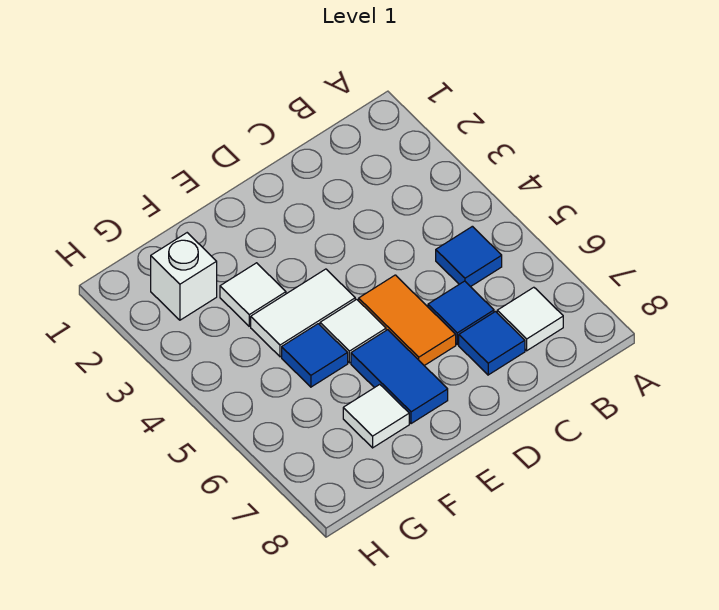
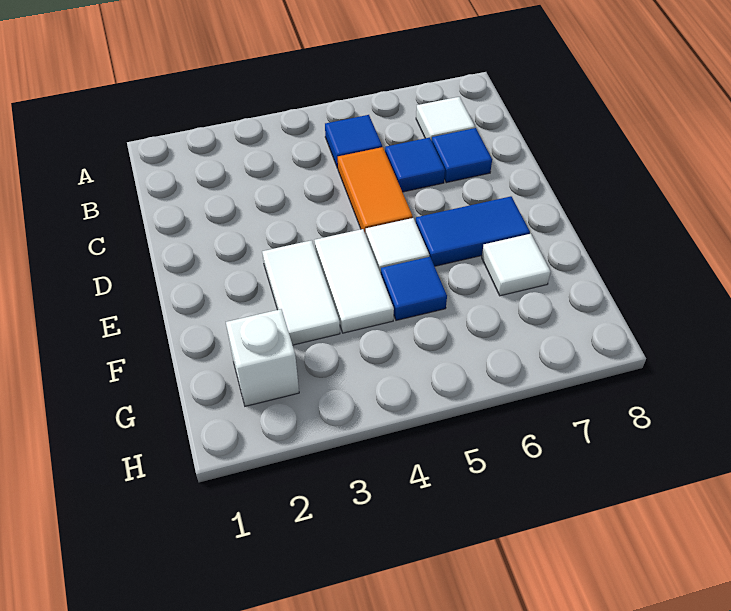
orange tile D5:D6 level 1 -> orange tile C5:D5 level 1
white tile F3 level 1 -> white tile E3:F3 level 1

